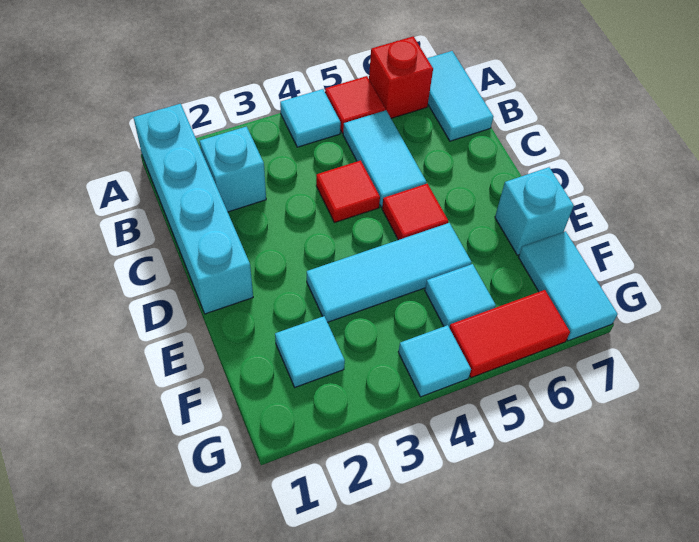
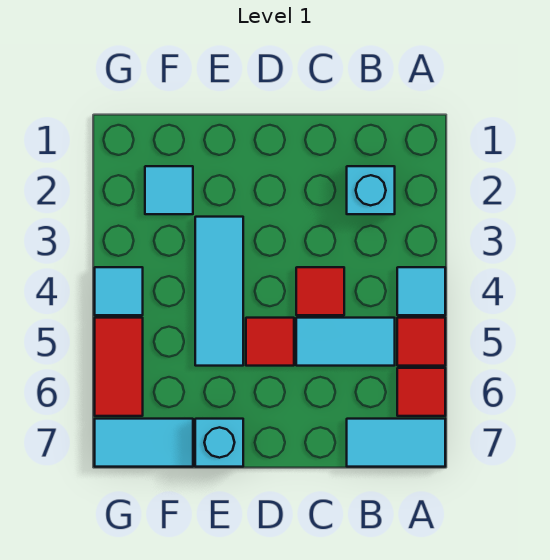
cyan brick A1:D1 level 1 -> none
red brick A6 level 1 -> red tile A6 level 1
cyan tile F5 level 1 -> none

